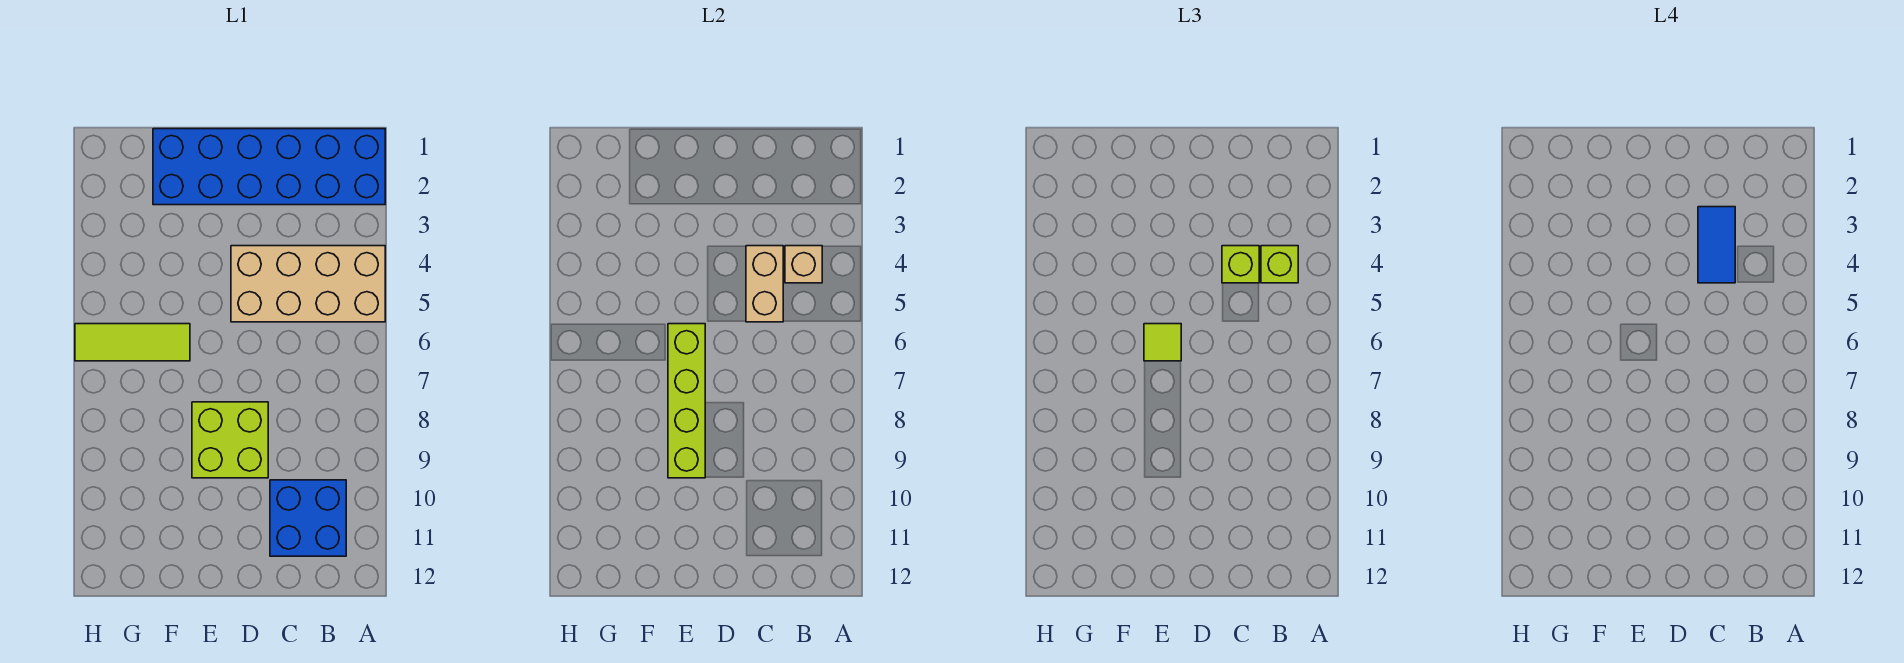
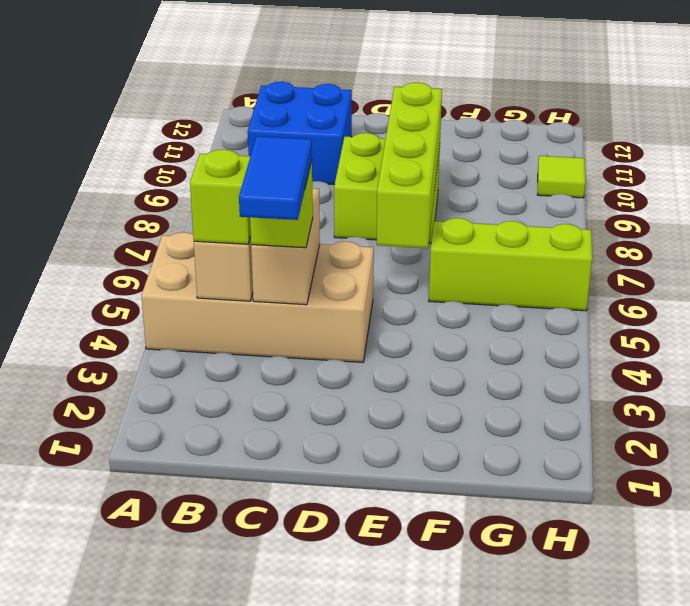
blue brick A1:F2 level 1 -> none
lime tile E6 level 3 -> lime tile H10 level 1
lime tile F6:H6 level 1 -> lime brick F6:H6 level 1

